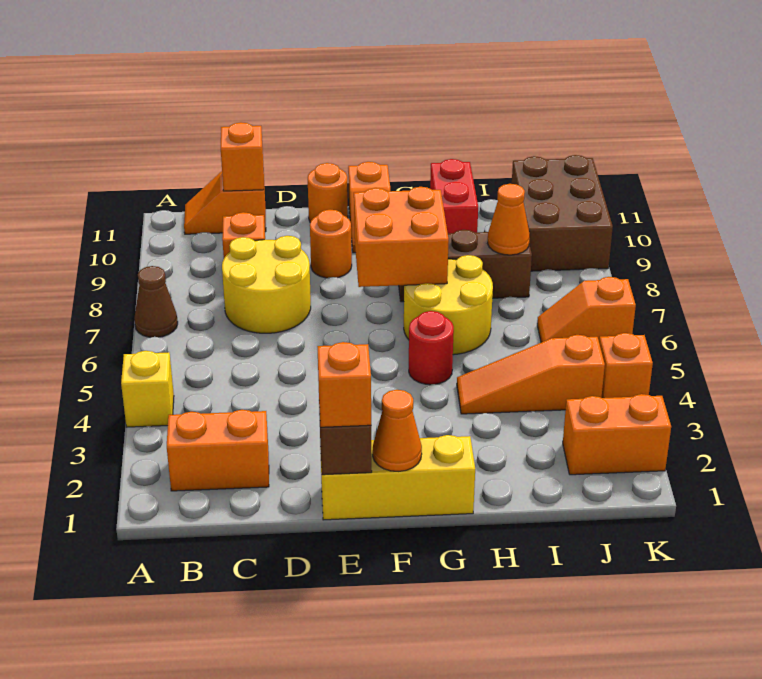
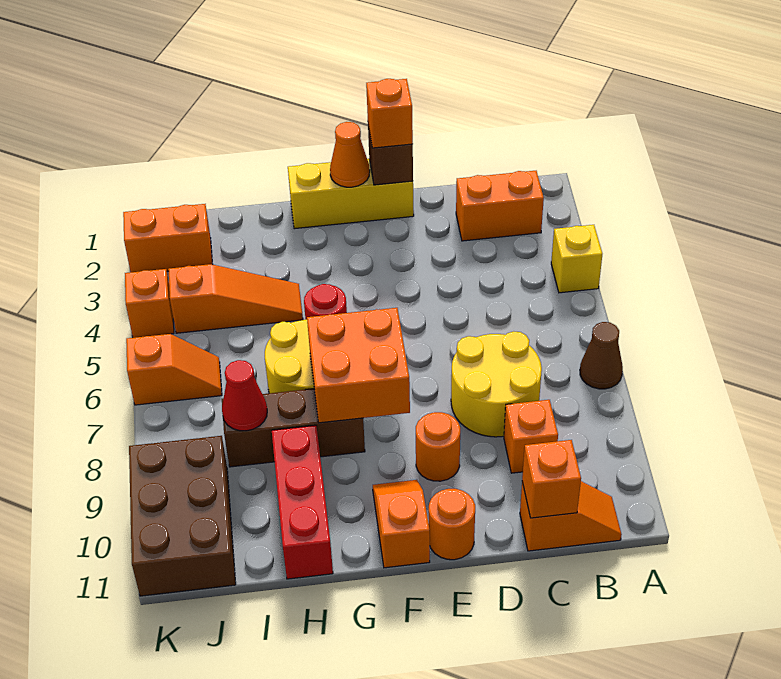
red brick H10:H11 level 1 -> red brick H9:H11 level 1
orange cone I8 level 2 -> red cone I8 level 2

